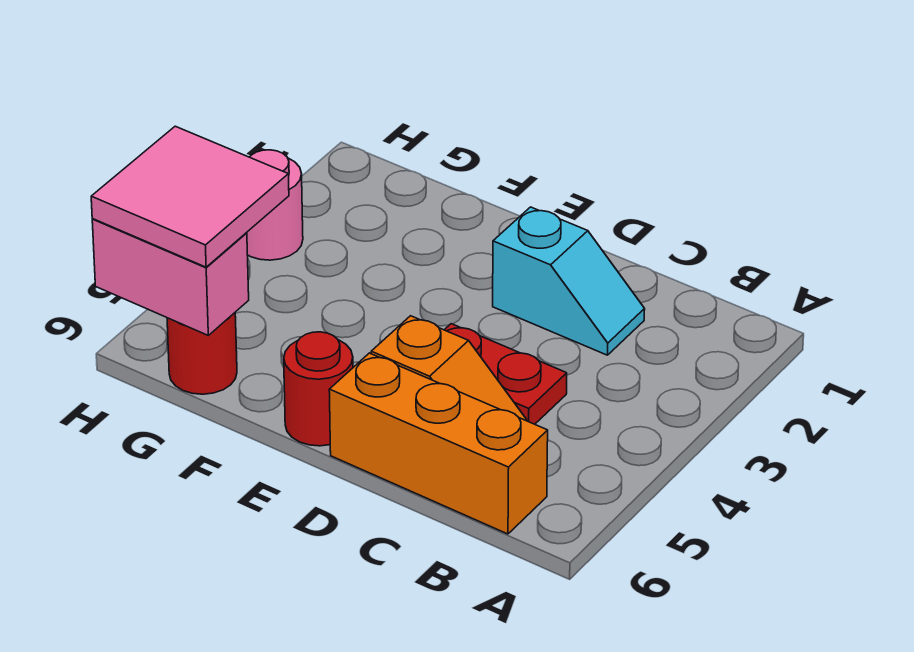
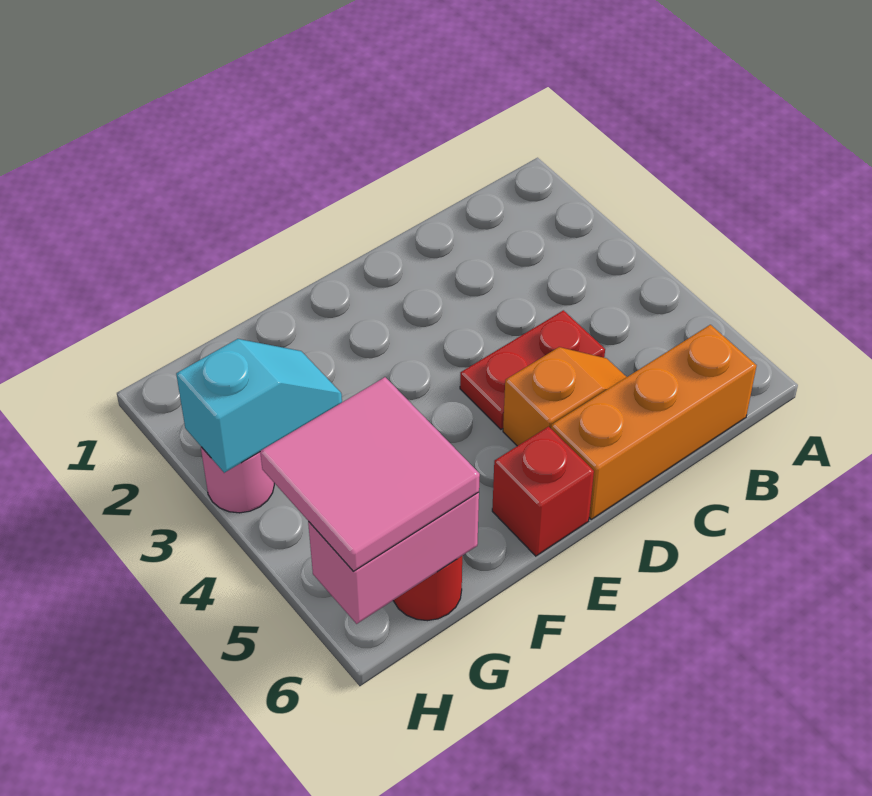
cyan slope C2:D2 level 1 top D -> cyan slope G3:H3 level 2 top H
red round brick E6 level 1 -> red brick E6 level 1

